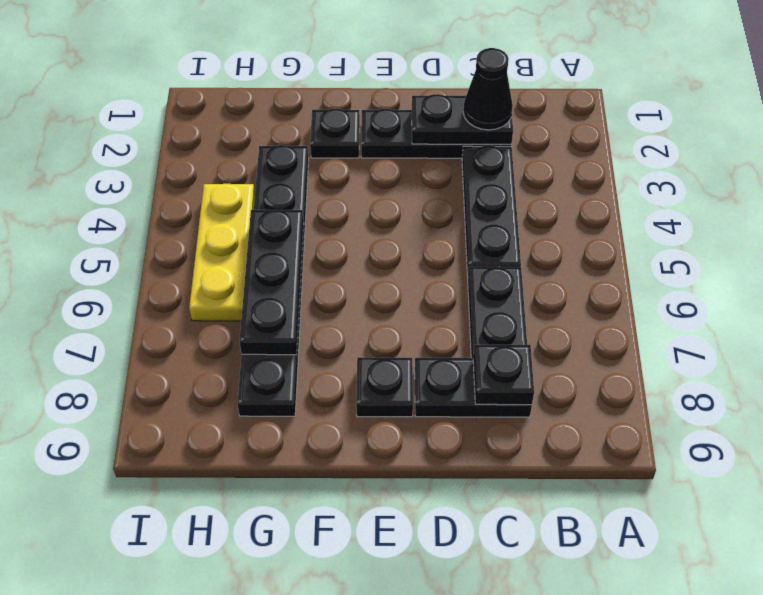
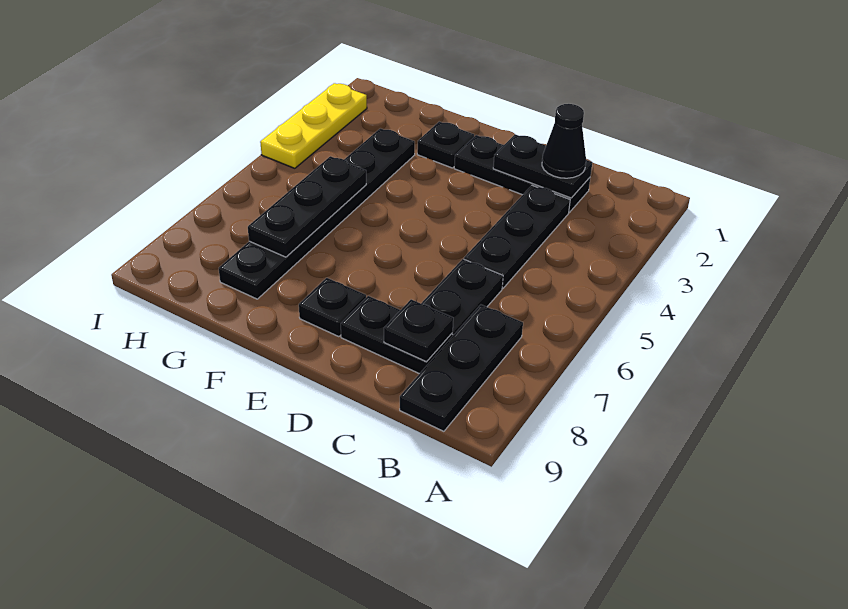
none -> black plate B7:B9 level 1
yellow plate H4:H6 level 1 -> yellow plate I2:I4 level 1

